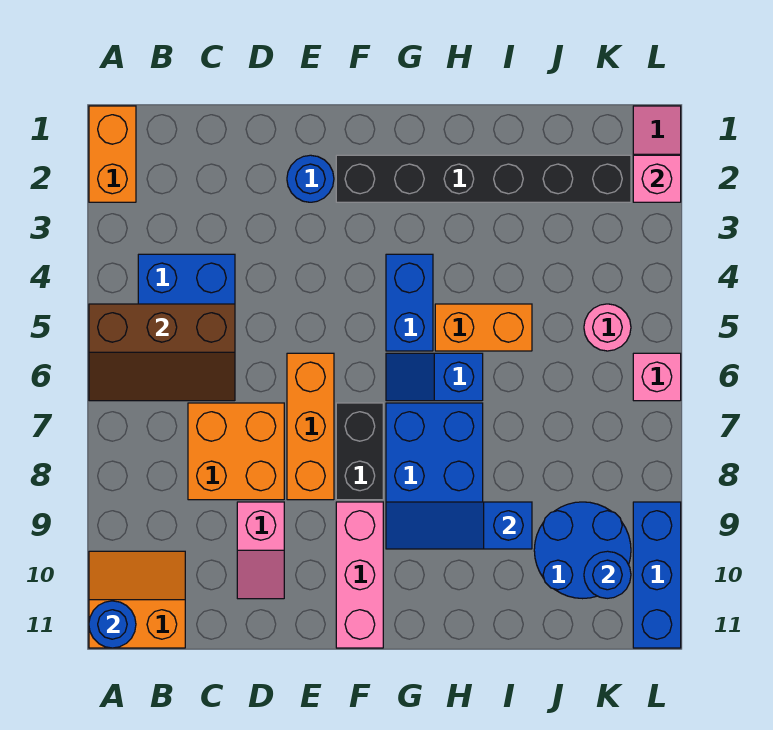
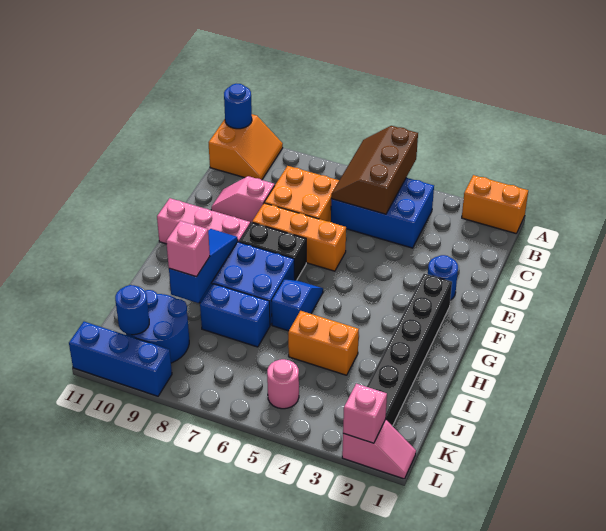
blue brick G4:G5 level 1 -> blue brick I7:I8 level 1
orange brick H5:I5 level 1 -> orange brick I4:I5 level 1
pink brick L6 level 1 -> pink brick I9 level 3

